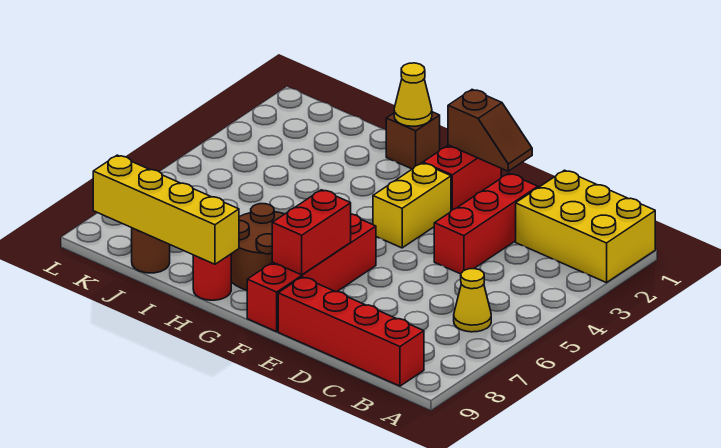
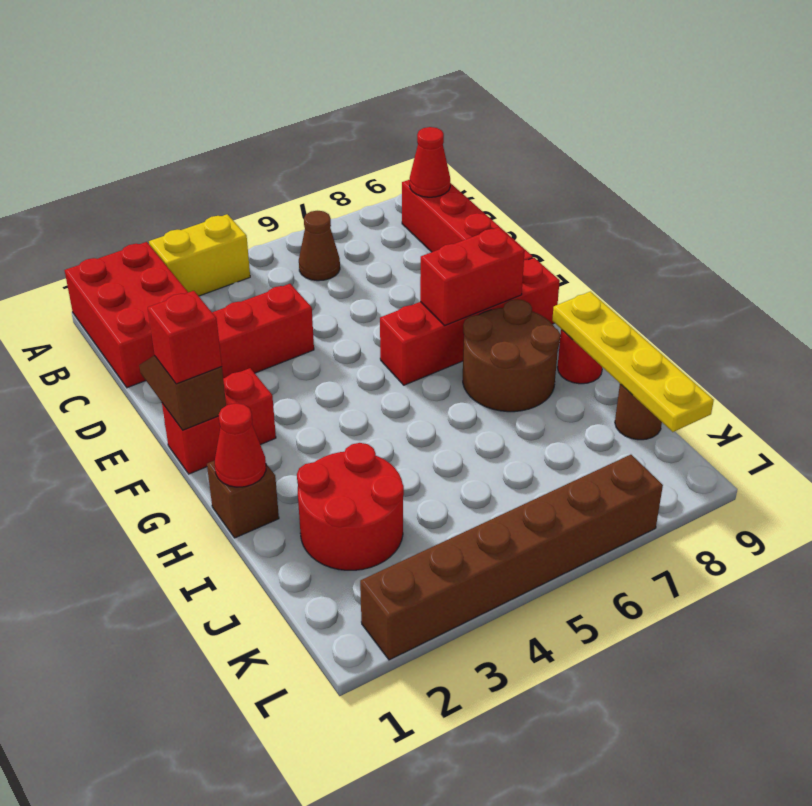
yellow brick A1:C2 level 1 -> red brick A1:C2 level 1
yellow cone B6 level 1 -> brown cone B6 level 1
none -> red cone B9 level 2
none -> red brick F1 level 3
yellow brick F3:F4 level 1 -> yellow brick A3:A4 level 1
yellow cone H1 level 2 -> red cone H1 level 2
yellow brick H9:K9 level 2 -> yellow plate H9:K9 level 2
none -> red round brick I2:J3 level 1
none -> brown brick L2:L7 level 1

